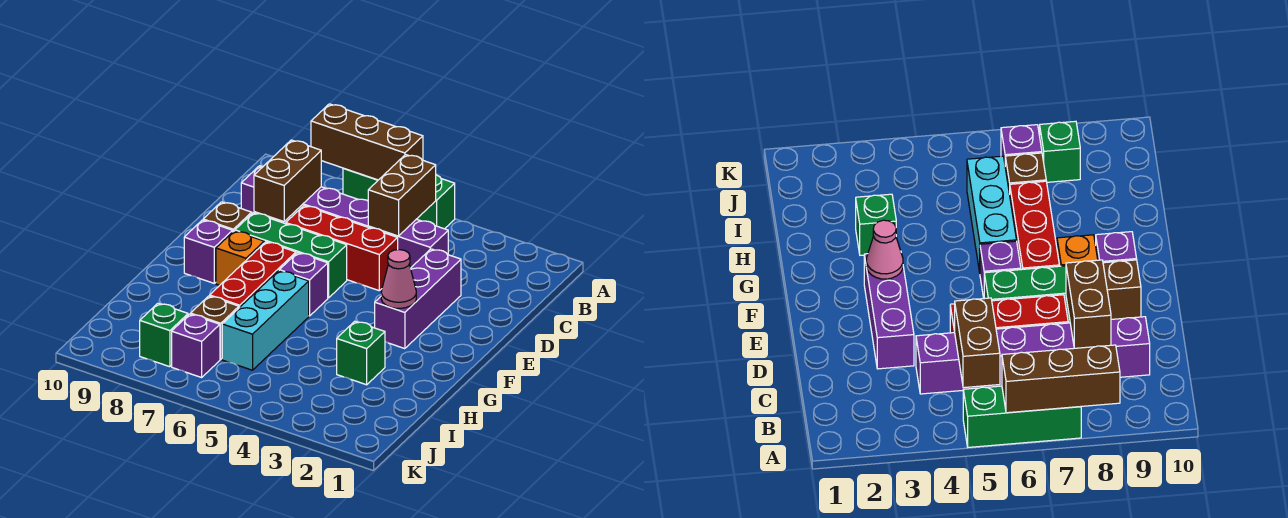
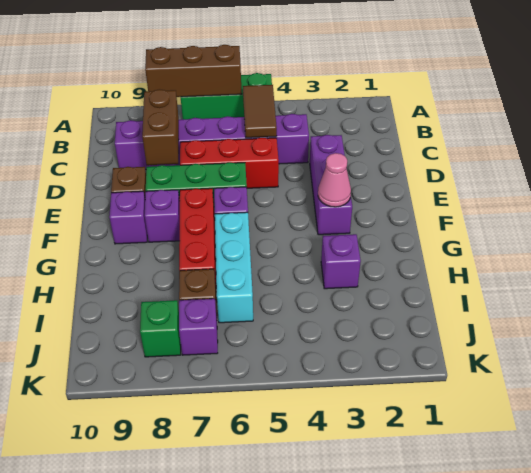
brown brick B5:C5 level 2 -> brown tile B5:C5 level 2
orange brick F8 level 1 -> purple brick F8 level 1
green brick H3 level 1 -> purple brick H3 level 1

